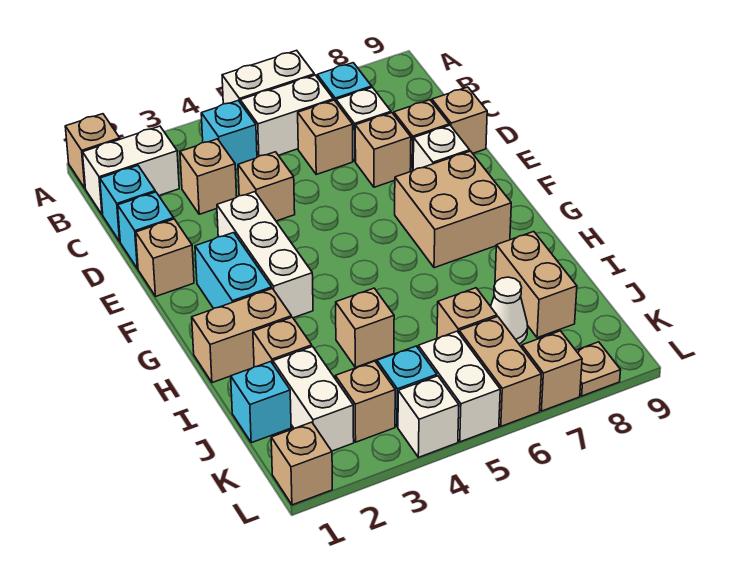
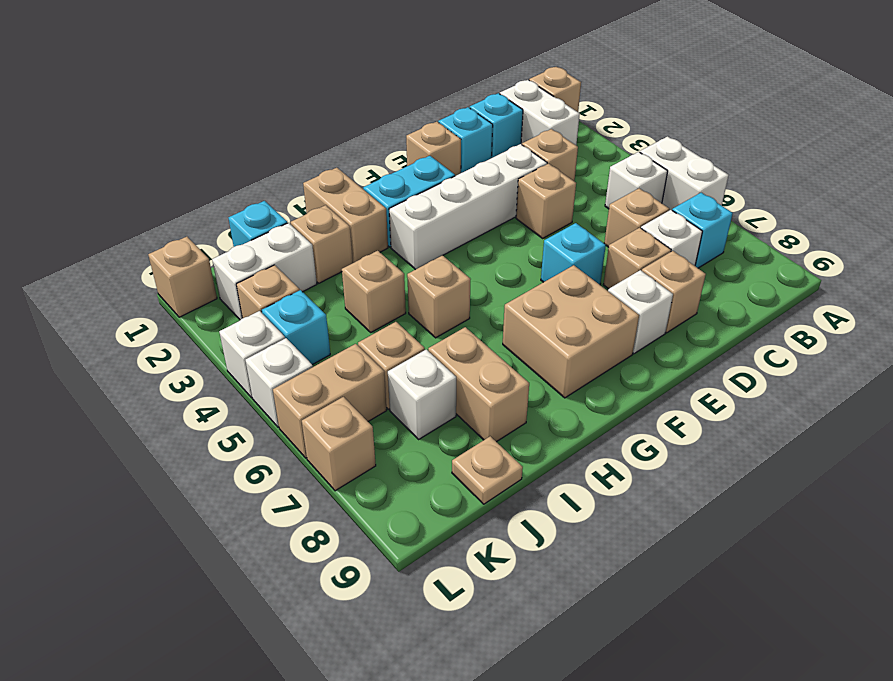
cyan brick B4 level 1 -> cyan brick E6 level 1
white brick B5:B6 level 1 -> white brick B5 level 1
tan brick D9 level 1 -> tan brick H5 level 1
white brick E3:G3 level 1 -> white brick D3:G3 level 1
tan brick I8:J8 level 1 -> tan brick I7:I8 level 1
white cone J7 level 1 -> white brick J7 level 1
white brick K5:L5 level 1 -> white brick L5 level 1
tan plate L8 level 1 -> tan plate J9 level 1

